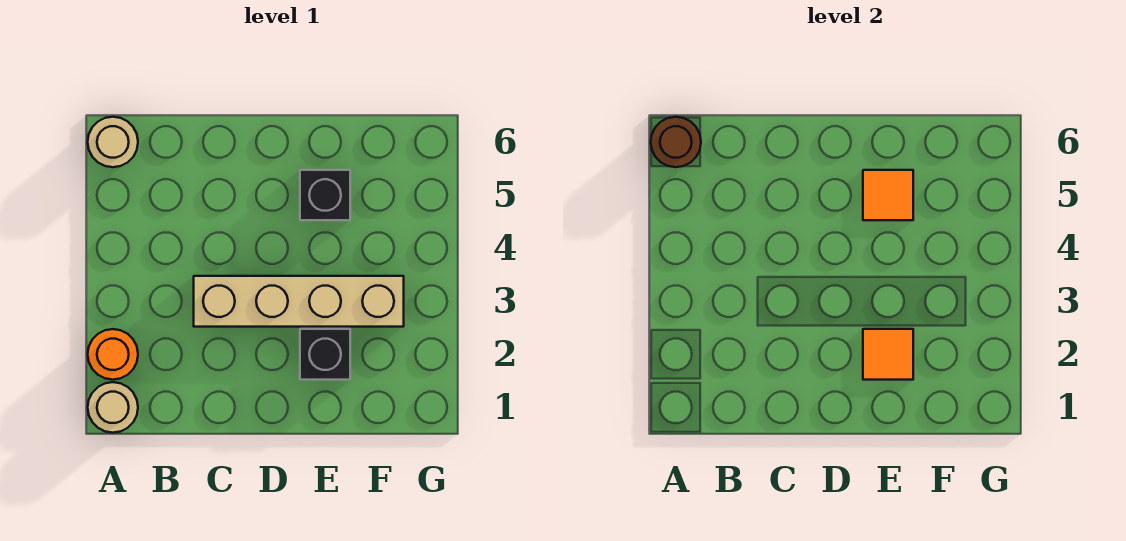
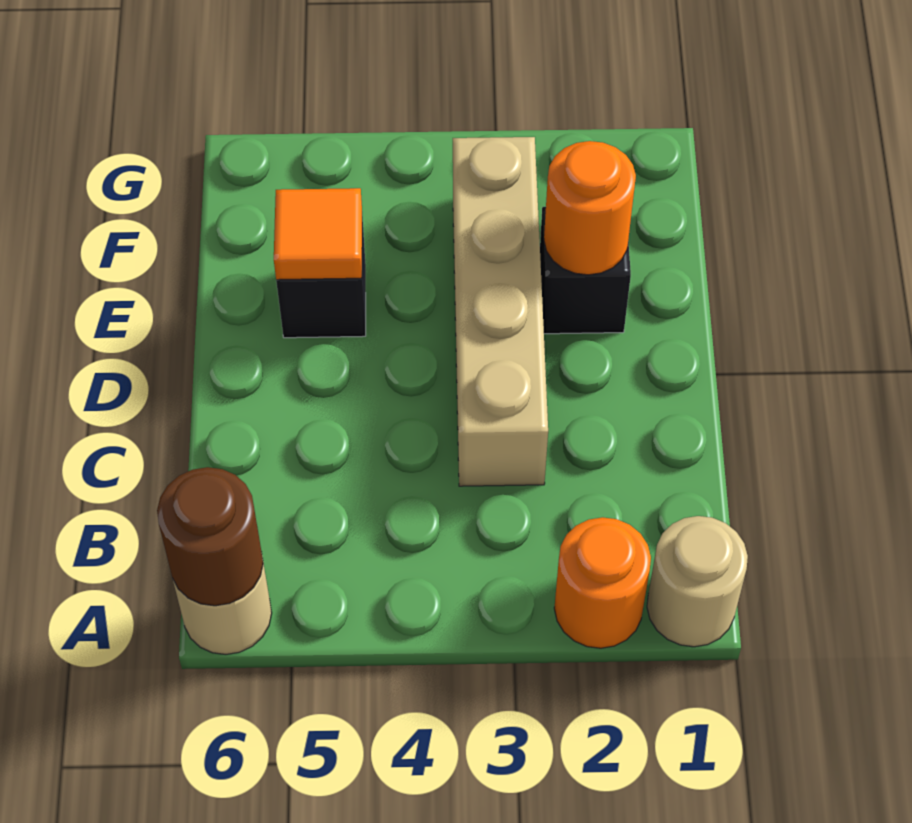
orange tile E2 level 2 -> orange round brick E2 level 2

